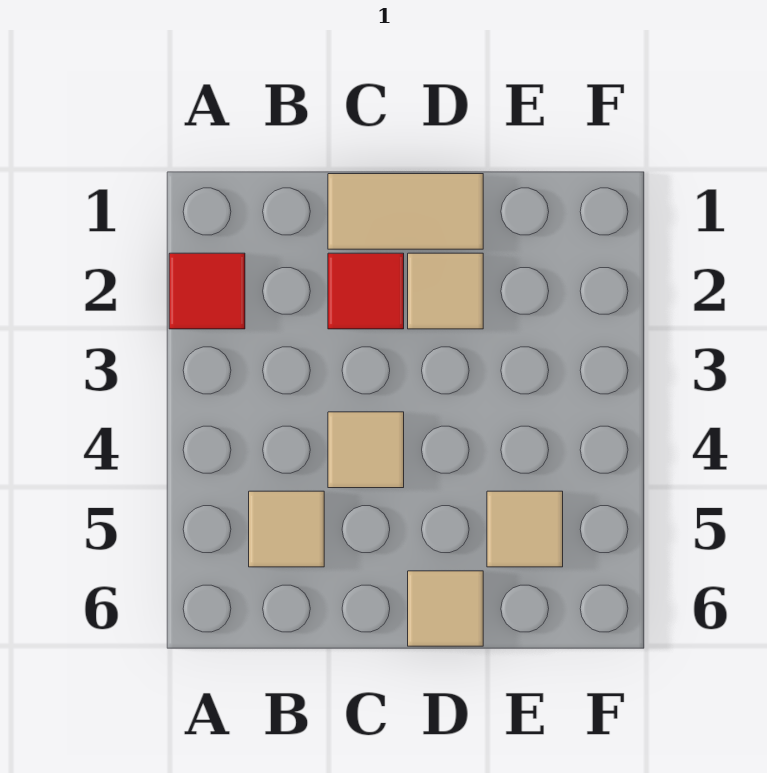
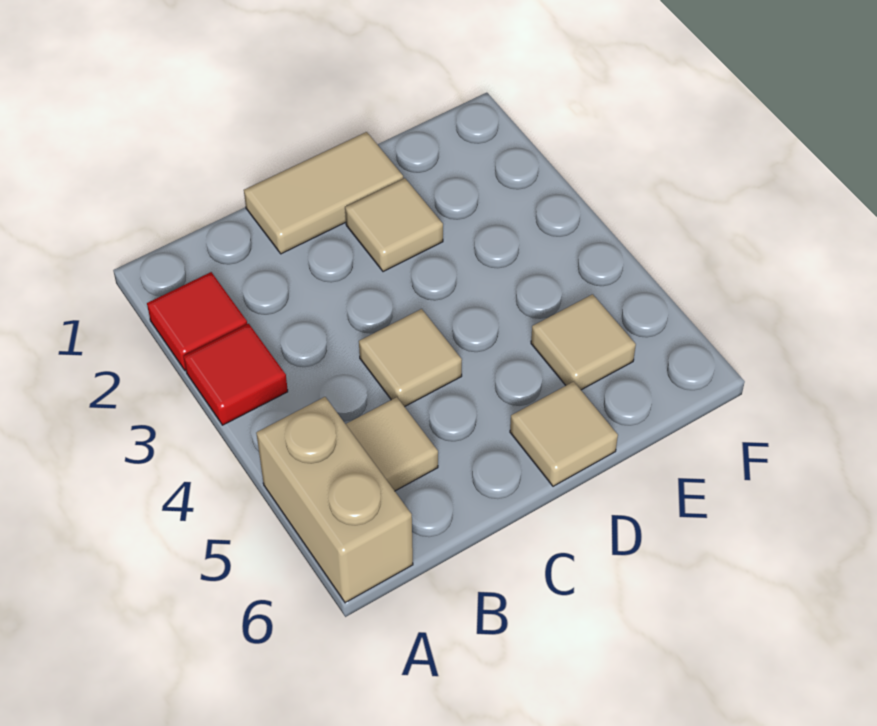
none -> tan brick A5:A6 level 1
red tile C2 level 1 -> red tile A3 level 1

